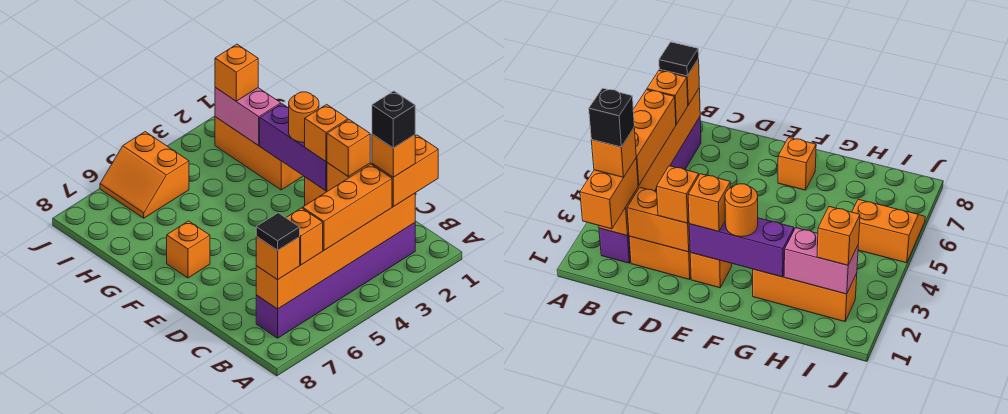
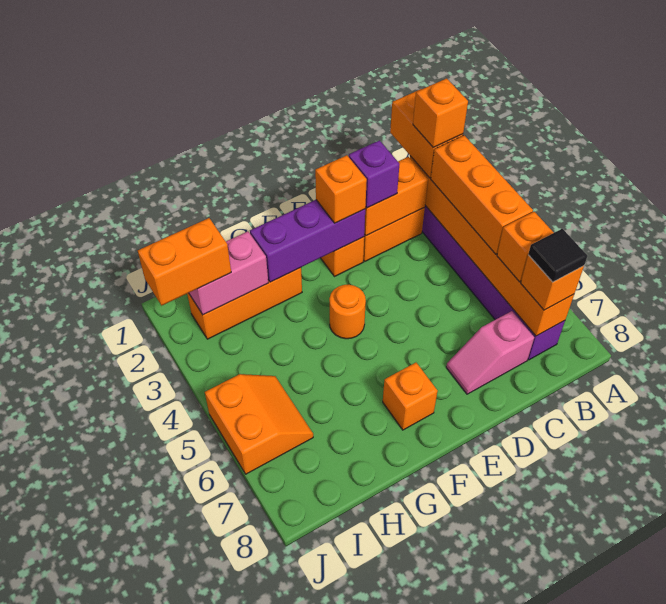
black brick B2 level 5 -> none
none -> pink slope C7:D7 level 1 top C
orange brick D2 level 3 -> purple brick D2 level 3
orange round brick F2 level 3 -> orange round brick F4 level 1
orange brick I2 level 3 -> orange brick I2:J2 level 3
orange slope I5:J6 level 1 top 5 -> orange slope I5:J6 level 1 top J

